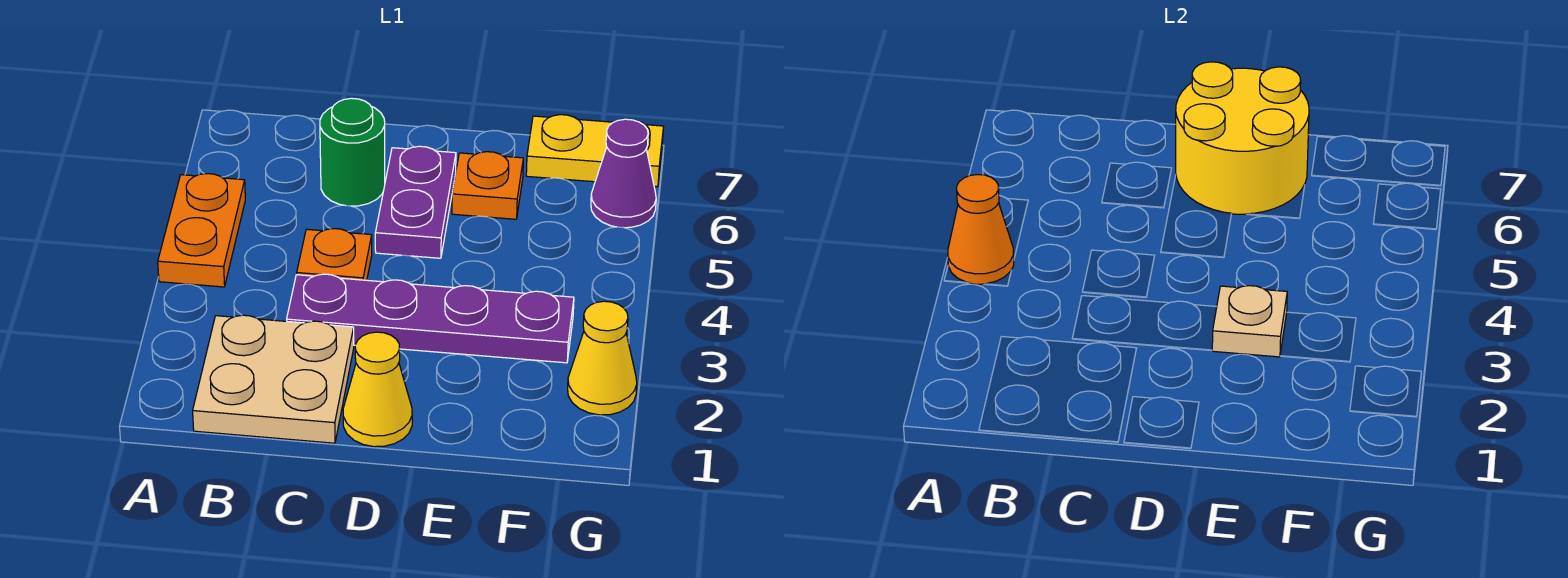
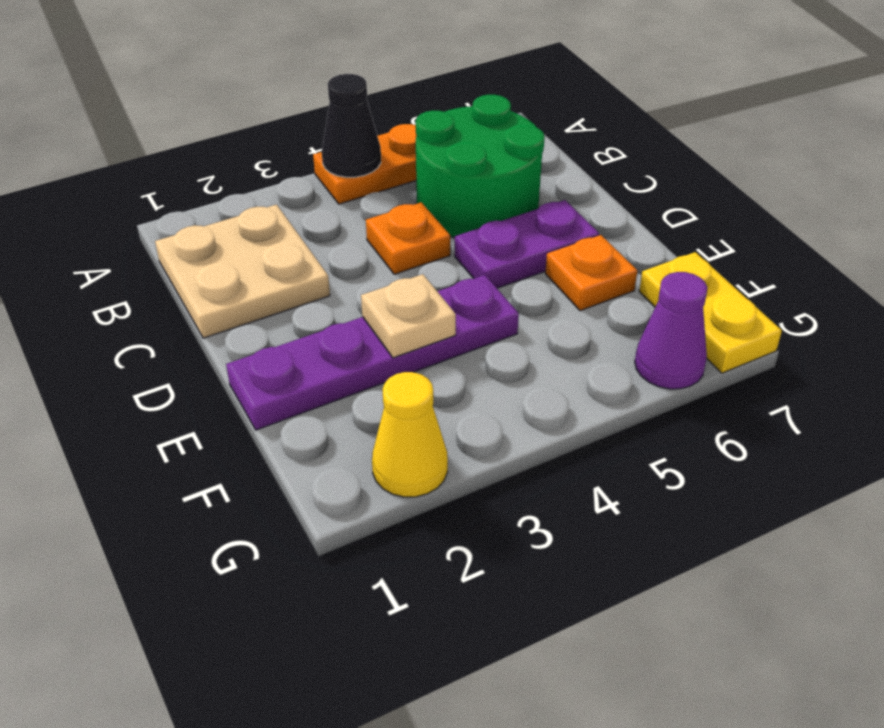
orange cone A4 level 2 -> black cone A4 level 2
purple plate C3:F3 level 1 -> purple plate E1:E4 level 1
green round brick C6 level 1 -> green round brick B5:C6 level 1
yellow cone D1 level 1 -> none
yellow round brick D6:E7 level 2 -> none

